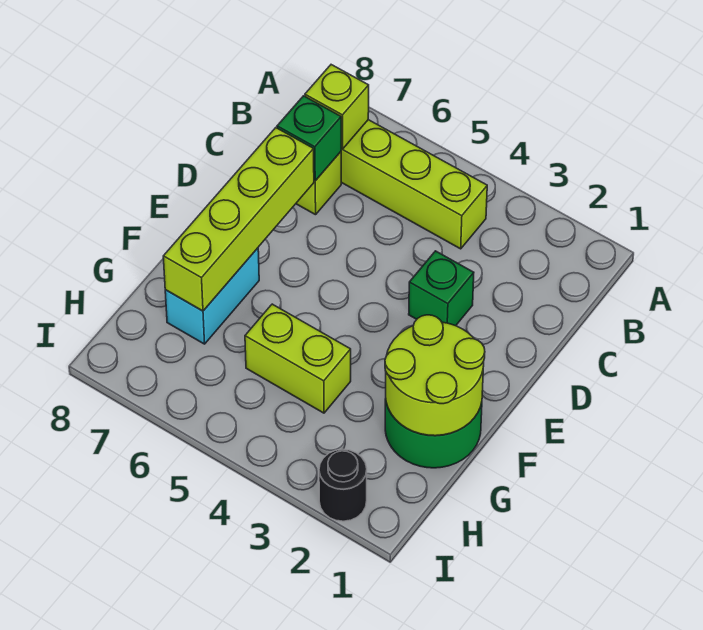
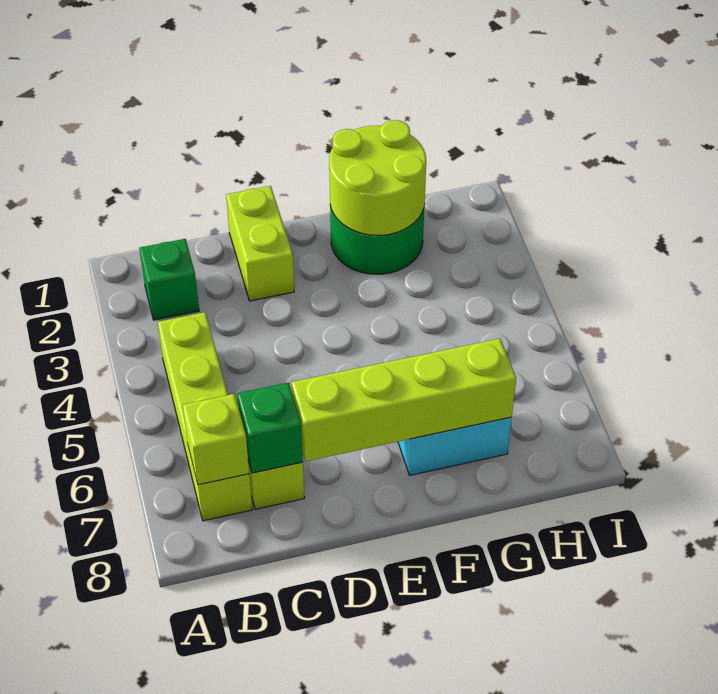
green brick D3 level 1 -> green brick B2 level 1
lime brick G4:G5 level 1 -> lime brick D1:D2 level 1
black round brick I2 level 1 -> none

